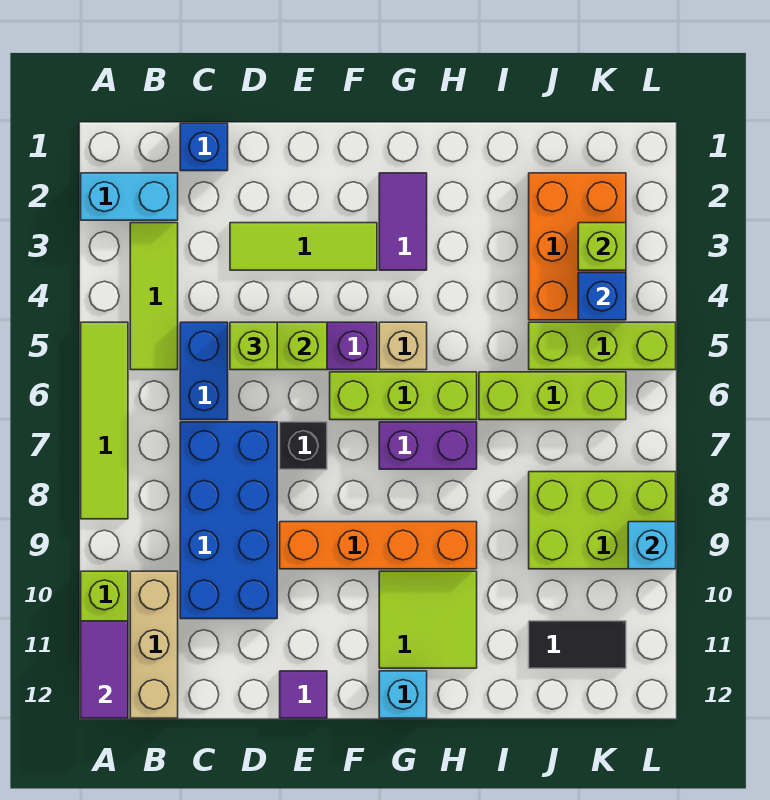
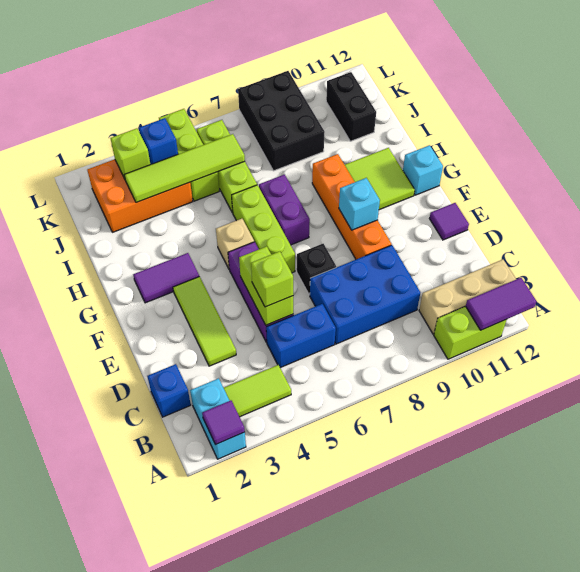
none -> purple tile A2 level 2
lime tile A5:A8 level 1 -> lime tile J3:J6 level 2
lime tile B3:B5 level 1 -> lime tile B3:B4 level 1
blue brick C7:D10 level 1 -> blue brick C7:D9 level 1
lime brick J8:L9 level 1 -> black brick J8:L9 level 1
black tile J11:K11 level 1 -> black brick J11:K11 level 1
cyan brick L9 level 2 -> cyan brick F9 level 2

